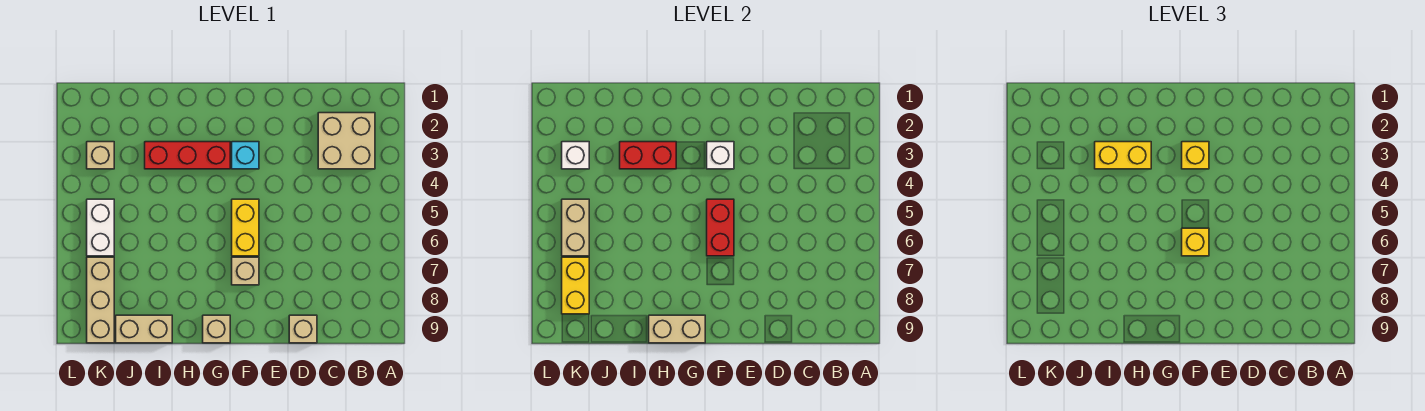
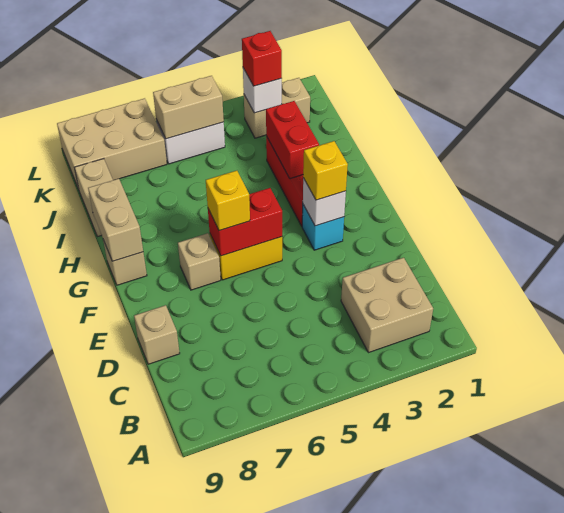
yellow brick H3:I3 level 3 -> none
tan brick K3 level 1 -> tan brick K2:K3 level 1
none -> red brick K3 level 3
tan brick K7:K9 level 1 -> tan brick K7:L9 level 1
yellow brick K7:K8 level 2 -> none

